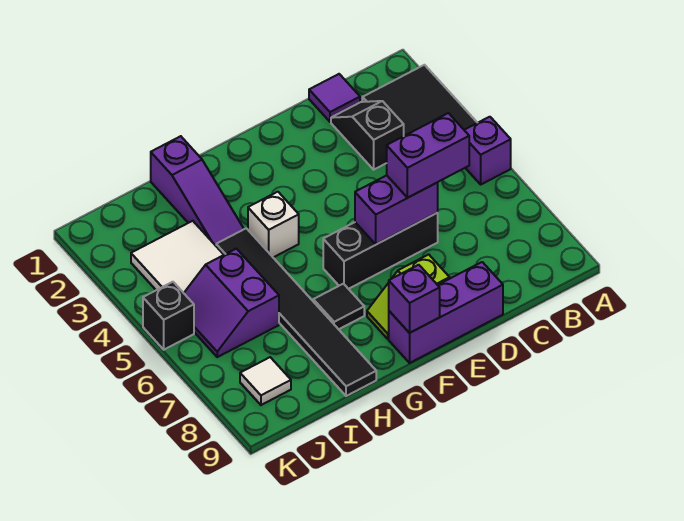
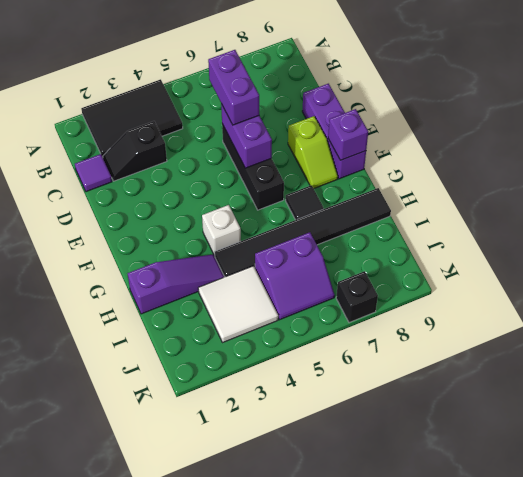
purple brick A5 level 1 -> none
white tile J8 level 1 -> none
black brick K5 level 1 -> black brick K7 level 1

